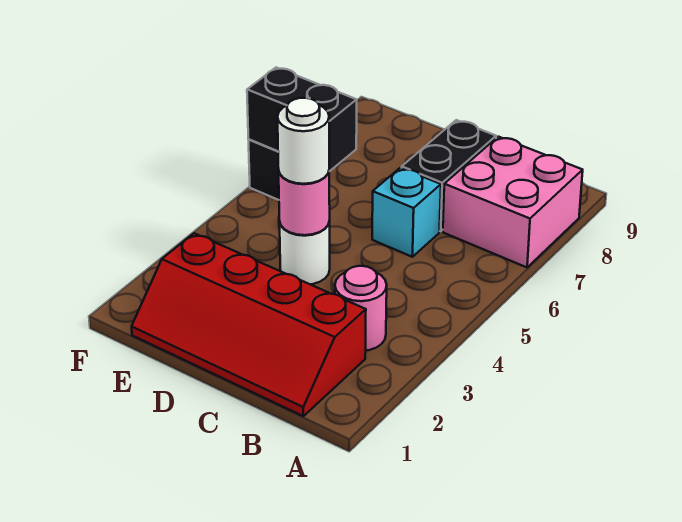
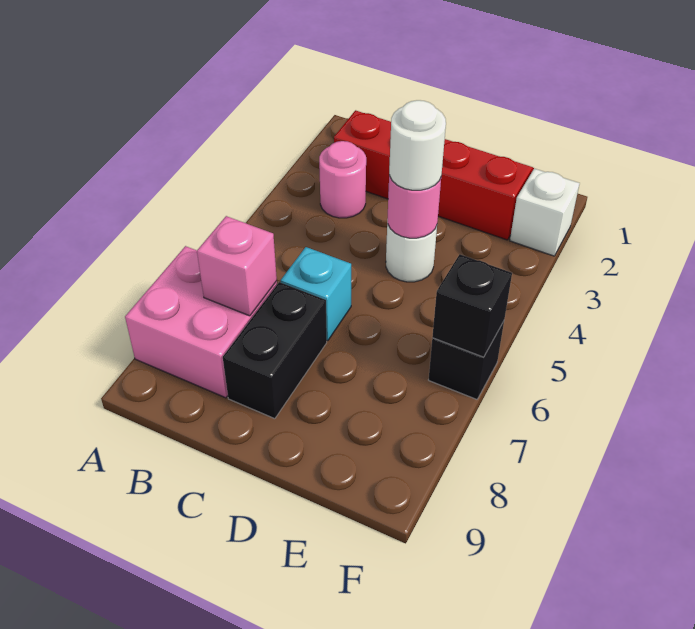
none -> pink brick B7 level 2
black brick E6:F6 level 2 -> black brick F6 level 2
none -> white brick F2 level 1

